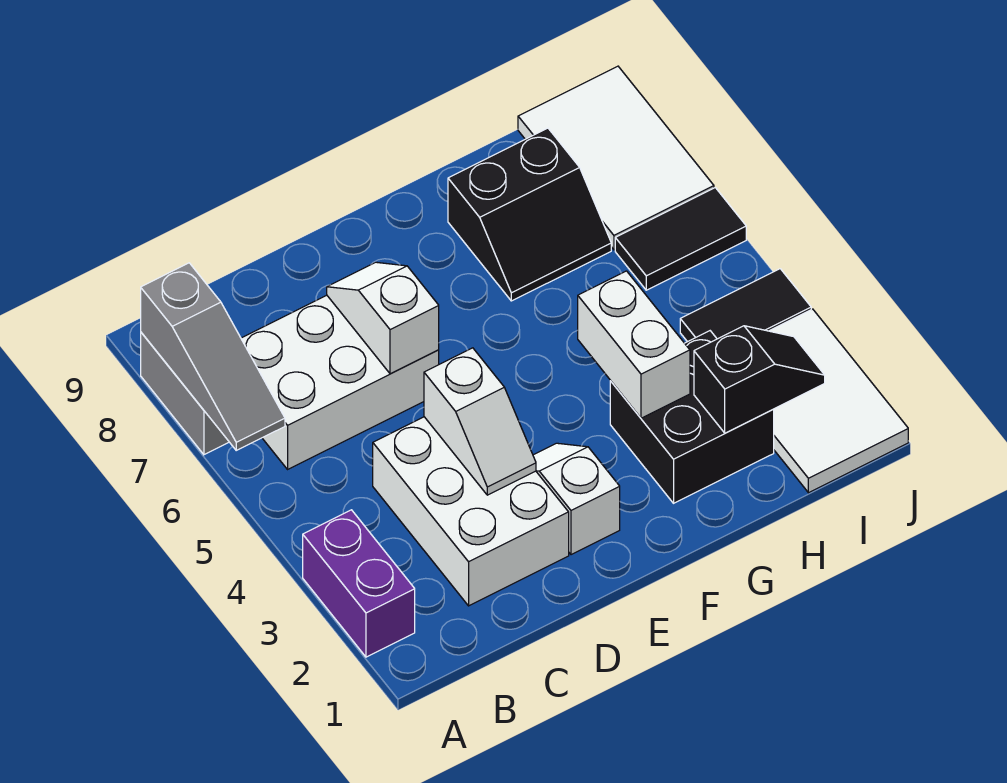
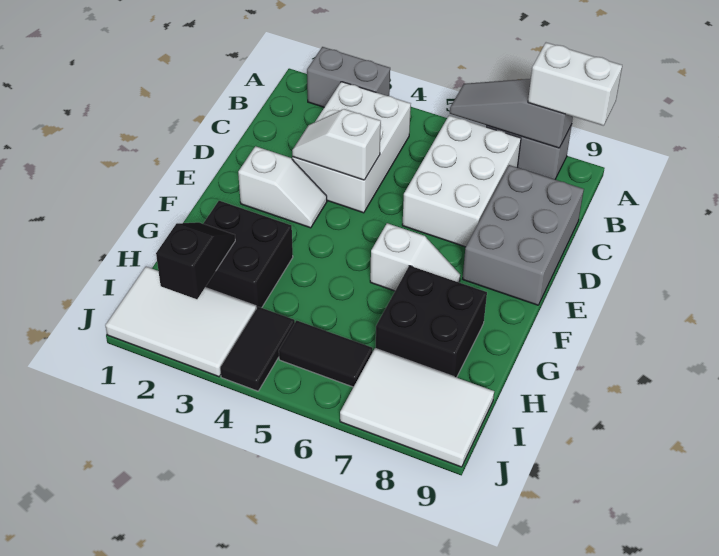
purple brick A2:A3 level 1 -> grey brick A2:A3 level 1
white brick C2:D4 level 1 -> white brick B3:D4 level 1
none -> grey brick C8:E9 level 1
white slope D6:D7 level 2 top 6 -> white slope F6:F7 level 1 top 6
white brick G3:G4 level 2 -> white brick A8:A9 level 3
black slope G7:H8 level 1 top 8 -> black brick G7:H8 level 1
black slope H2:I2 level 2 top H -> black slope H2:I2 level 2 top I
black tile I6:J6 level 1 -> black tile I5:I6 level 1

